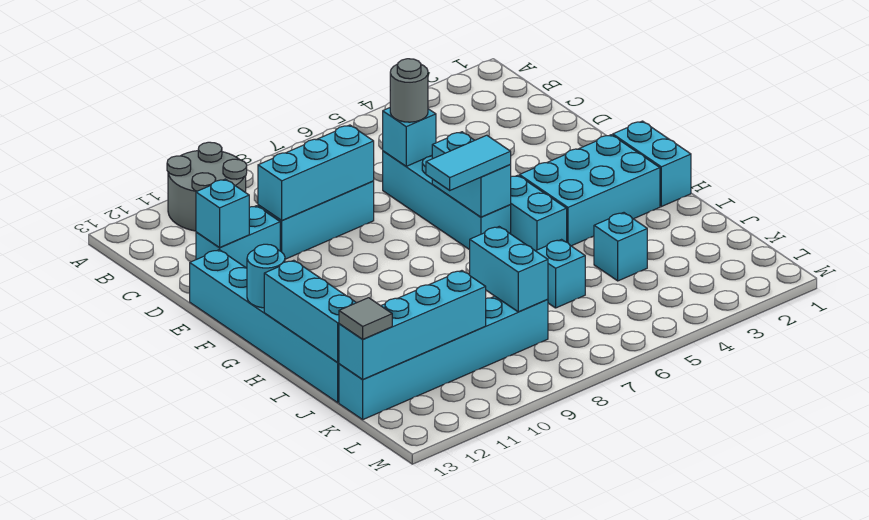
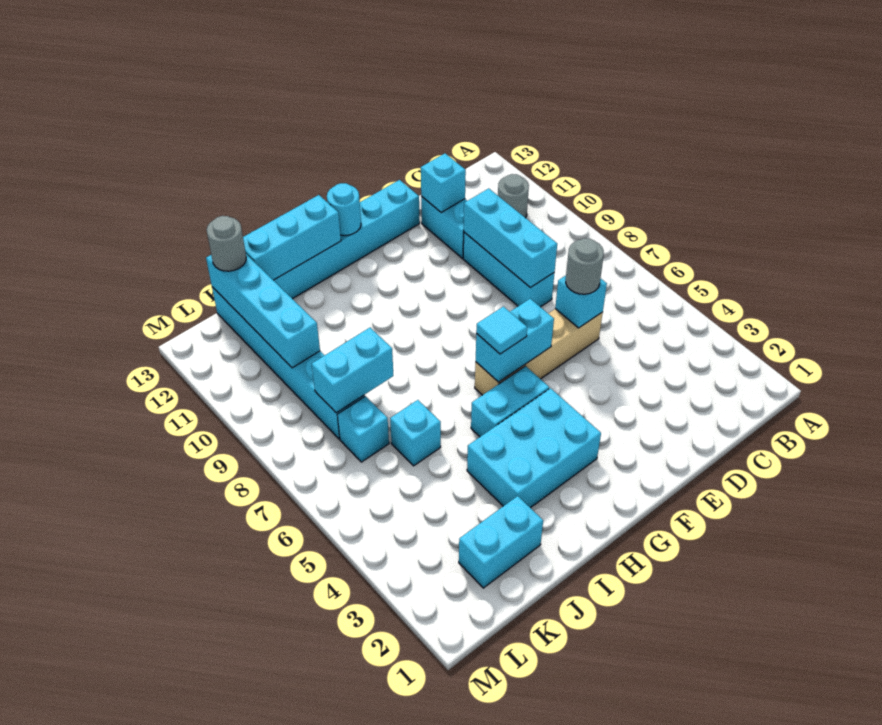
grey round brick A10:B11 level 1 -> grey round brick B11 level 1
cyan brick D6:G6 level 1 -> tan brick D6:G6 level 1
cyan brick G1:H1 level 1 -> cyan brick J2:K2 level 1
cyan brick G2:H4 level 1 -> cyan brick G3:I4 level 1
cyan tile G6:G7 level 3 -> cyan tile G6 level 3
cyan brick J4 level 1 -> cyan brick K7 level 1
grey tile K13 level 3 -> grey round brick K13 level 3

